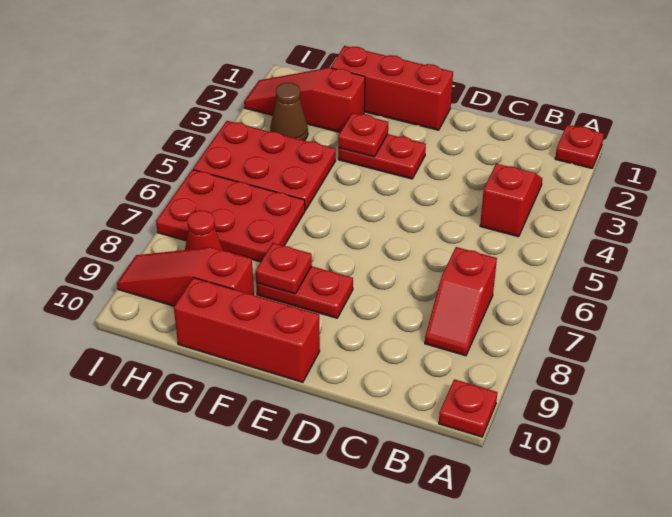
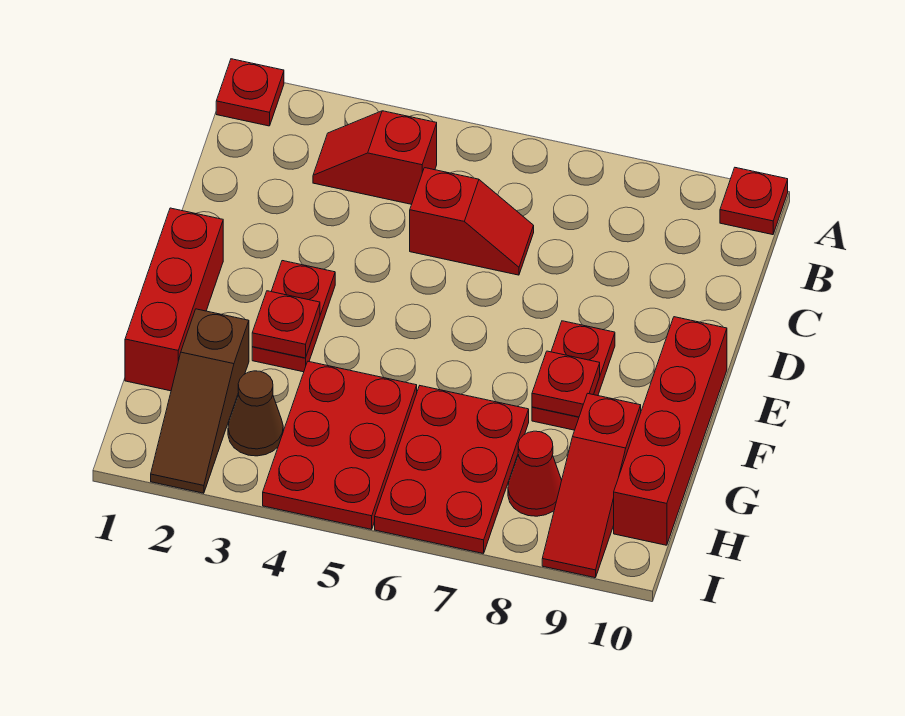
red slope B7:B8 level 1 top 7 -> red slope C5:C6 level 1 top 5
red brick E10:G10 level 1 -> red brick E10:H10 level 1
red slope G2:I2 level 1 top G -> brown slope G2:I2 level 1 top G

